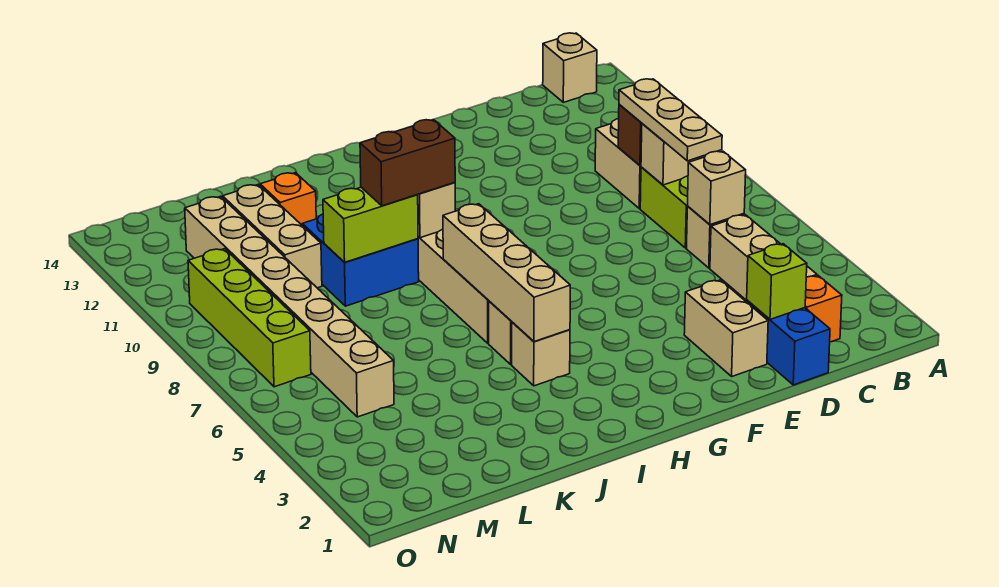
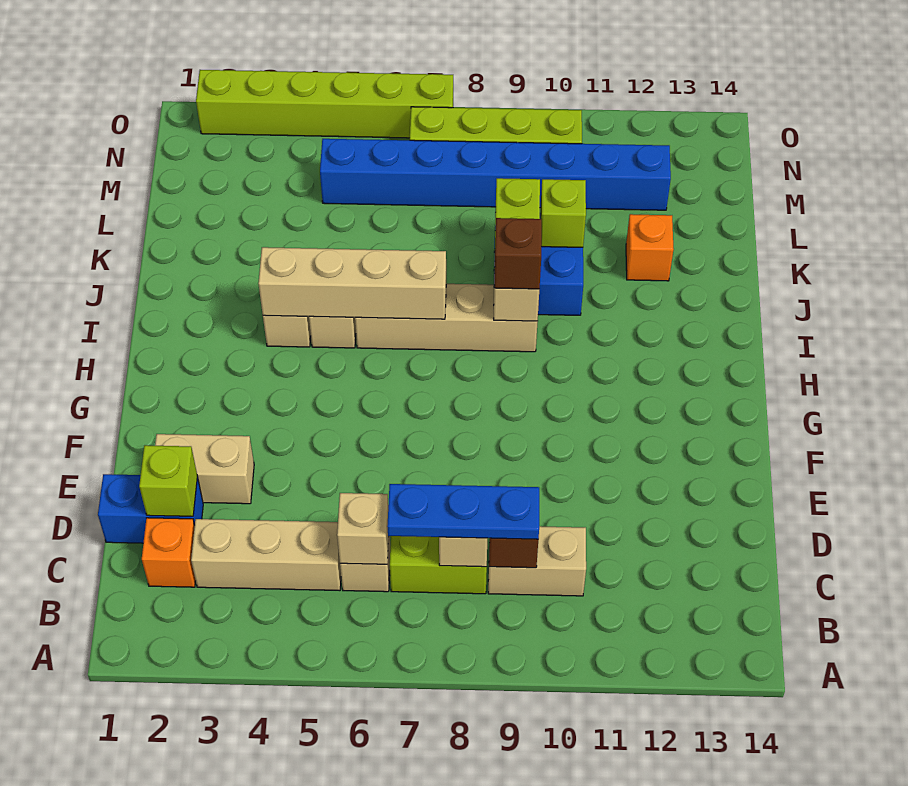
tan brick B14 level 1 -> none
tan plate C7:C9 level 3 -> blue plate C7:C9 level 3
brown brick I9:J9 level 3 -> brown brick I9 level 3
none -> lime brick K10 level 2
tan brick L10:L12 level 1 -> none
tan brick M5:M12 level 1 -> blue brick M5:M12 level 1
none -> lime brick O2:O7 level 1

